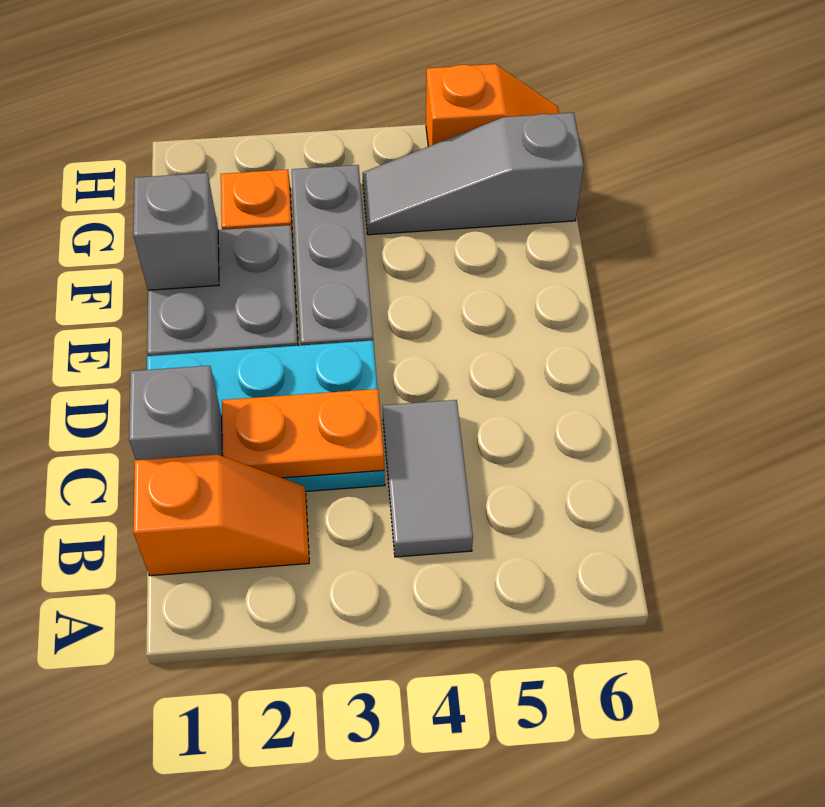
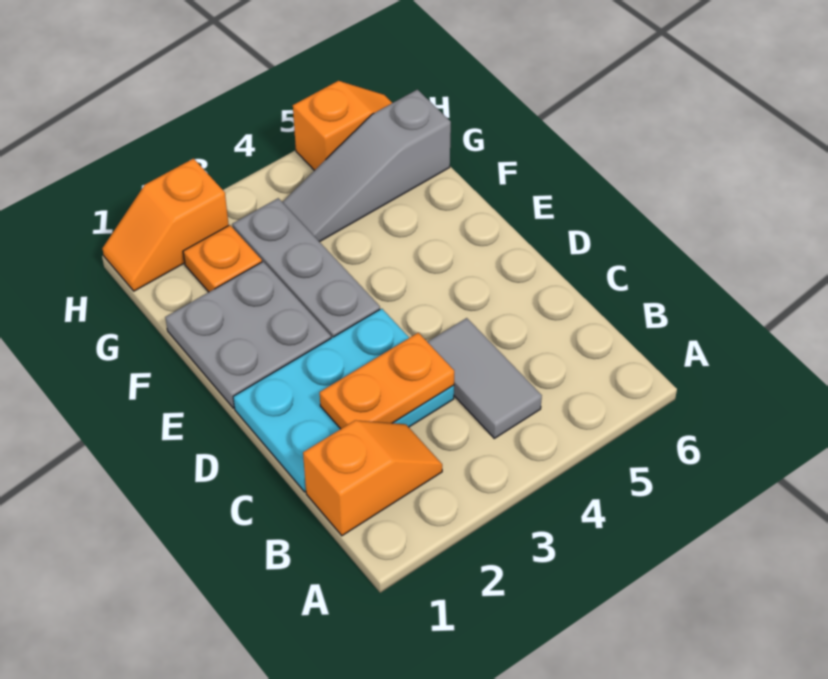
grey brick C1 level 2 -> none
grey brick F1 level 2 -> none
none -> orange slope H1:H2 level 1 top 2

